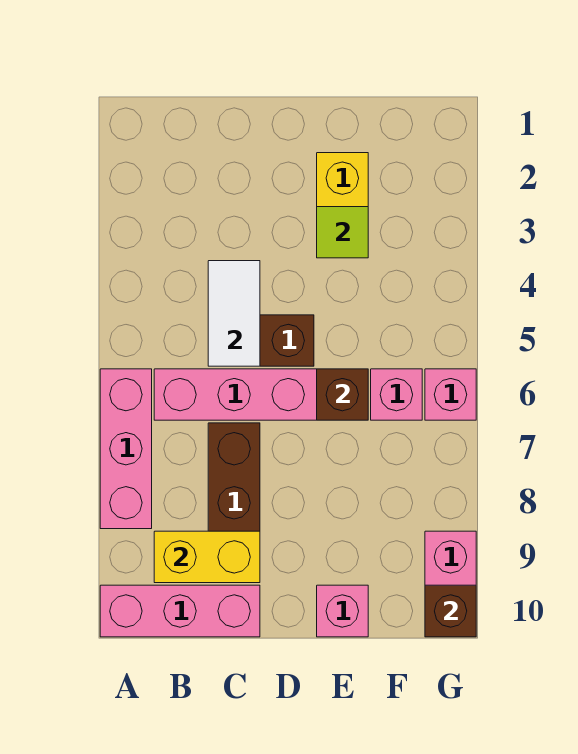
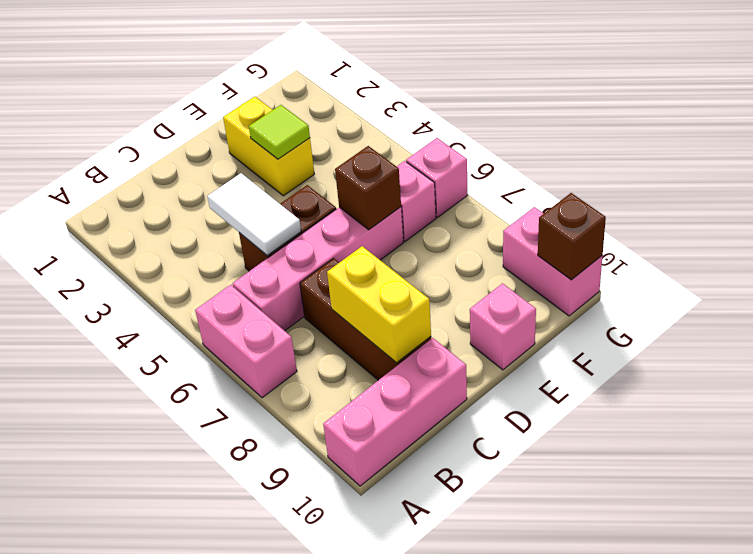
pink brick A6:A8 level 1 -> pink brick A6:A7 level 1
yellow brick B9:C9 level 2 -> yellow brick C8:C9 level 2

